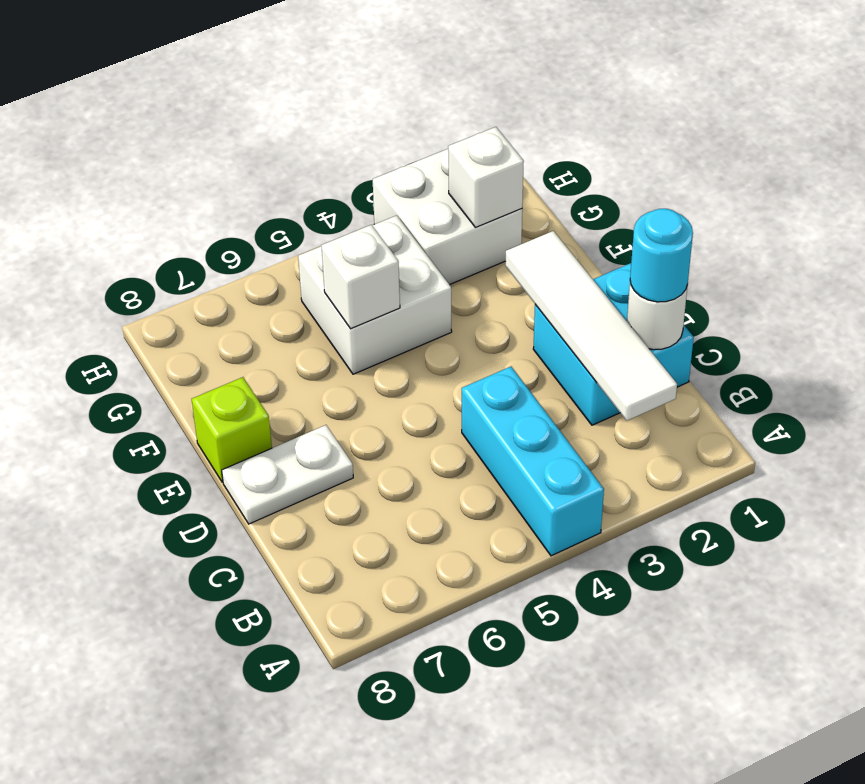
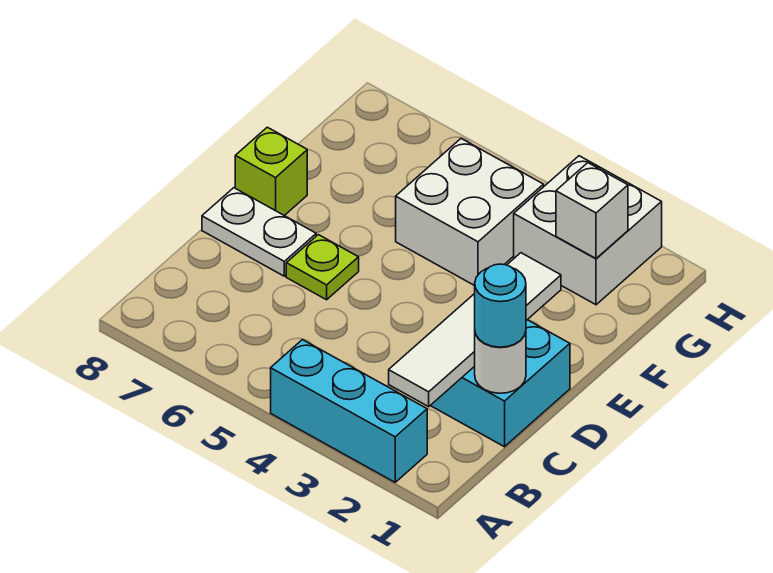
cyan brick A4:C4 level 1 -> cyan brick A2:A4 level 1
none -> lime plate D6 level 1
white brick F5 level 2 -> none

